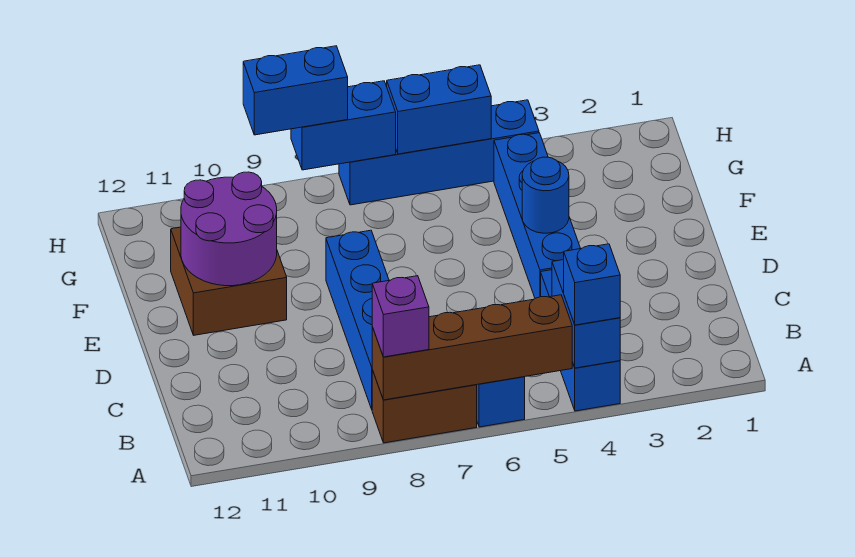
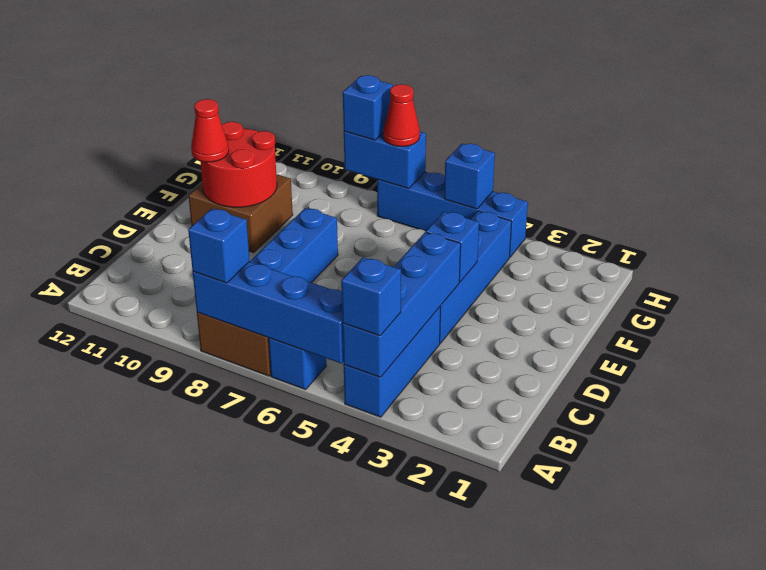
blue brick A4:B4 level 2 -> blue brick A4:D4 level 2
brown brick A5:A8 level 2 -> blue brick A5:A8 level 2
purple brick A8 level 3 -> blue brick A8 level 3
blue round brick E4 level 2 -> blue brick E4 level 2
purple round brick E10:F11 level 2 -> red round brick E10:F11 level 2
none -> red cone E11 level 3
blue brick H5:H6 level 2 -> blue brick H5 level 2
none -> red cone H7 level 3
blue brick H8:H9 level 3 -> blue brick H8 level 3

